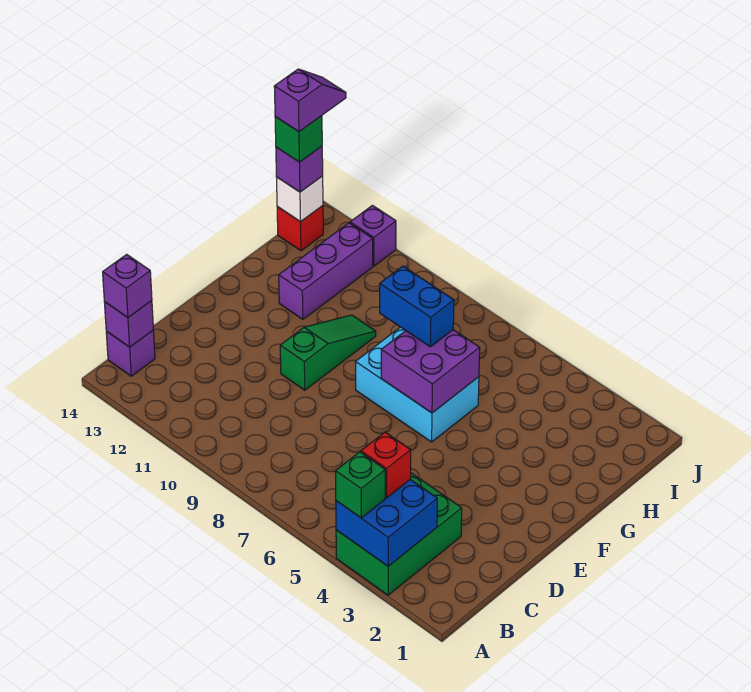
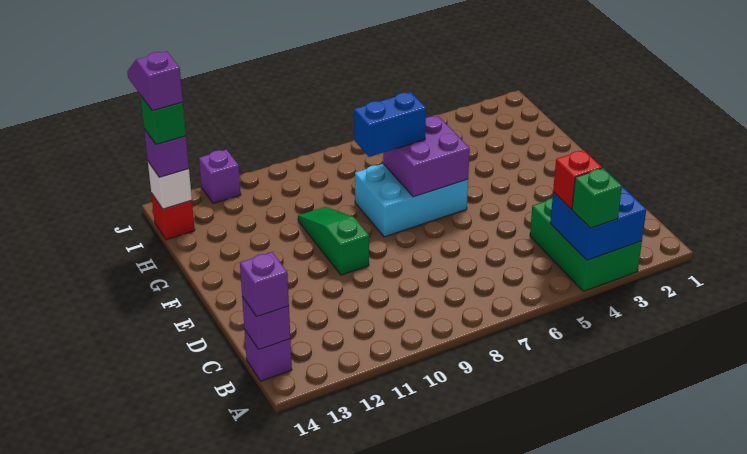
purple brick G12:I12 level 1 -> none

